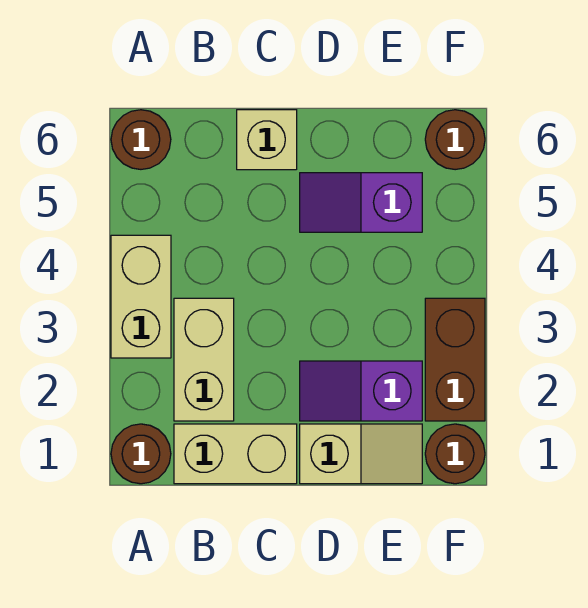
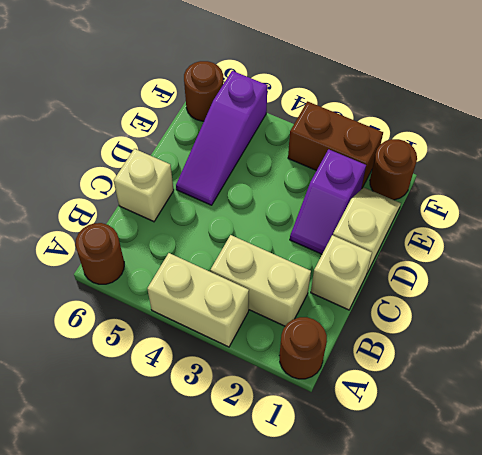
tan brick B1:C1 level 1 -> tan brick C1 level 1
purple slope D5:E5 level 1 top E -> purple slope D5:F5 level 1 top F

